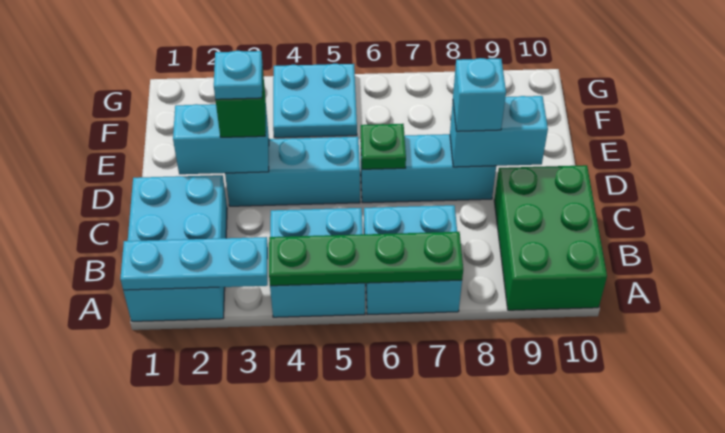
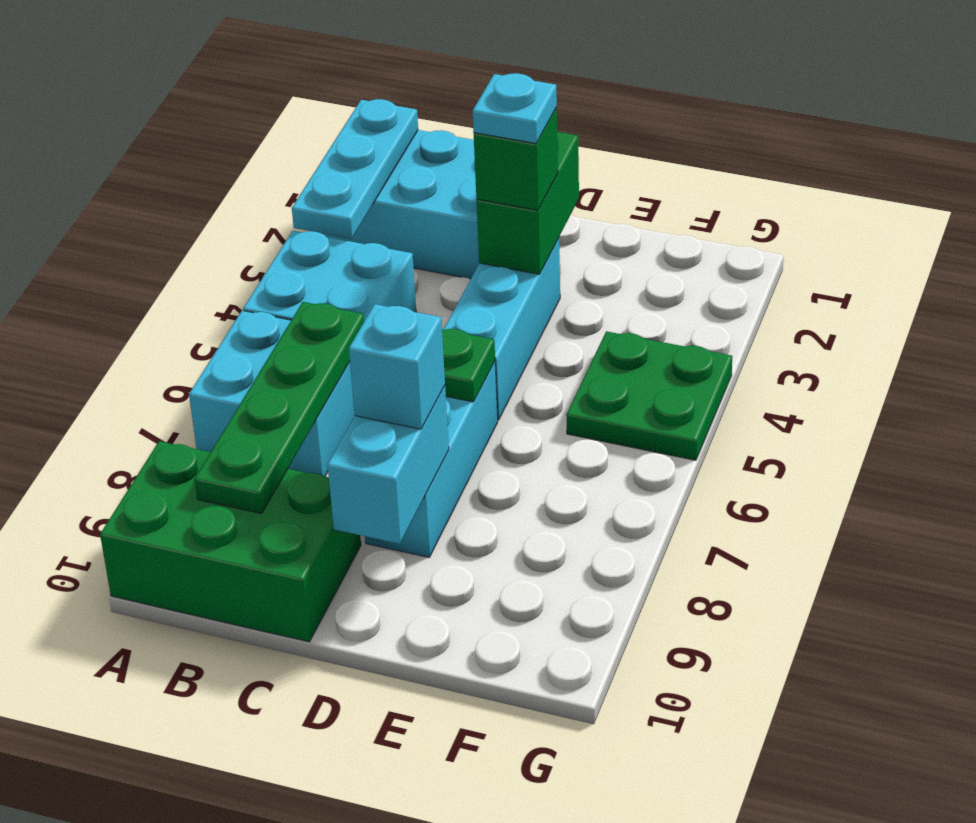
green plate A4:A7 level 2 -> green plate B6:B9 level 2
cyan brick D2:D3 level 2 -> green brick D2:D3 level 2
cyan plate F4:G5 level 1 -> green plate F4:G5 level 1

